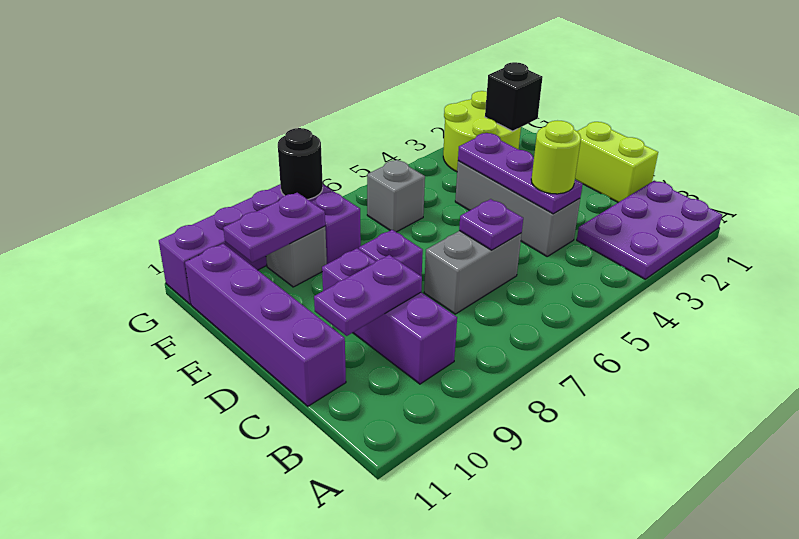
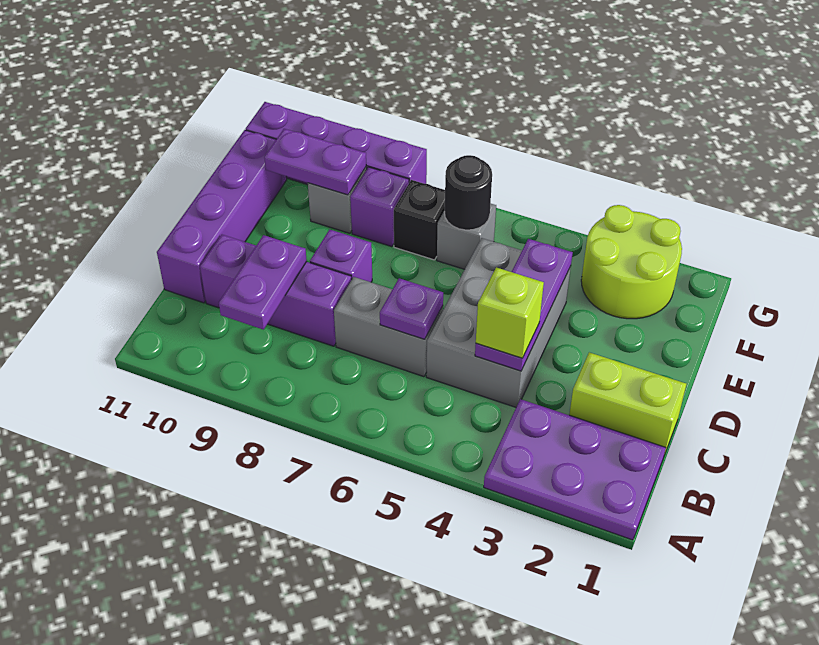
purple brick B9:D9 level 1 -> purple brick C8:C10 level 1
lime brick C1:D1 level 1 -> lime brick C1:C2 level 1
grey brick C4:E4 level 1 -> grey brick C4:E5 level 1
lime round brick C4 level 3 -> lime brick C4 level 3
purple plate C9:C10 level 2 -> purple plate B9:C9 level 2
black brick F2 level 2 -> black brick F7 level 1
black round brick G8 level 2 -> black round brick F6 level 2

